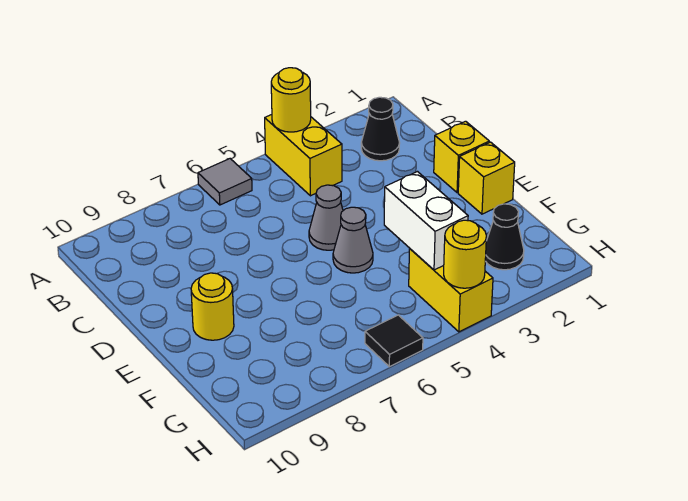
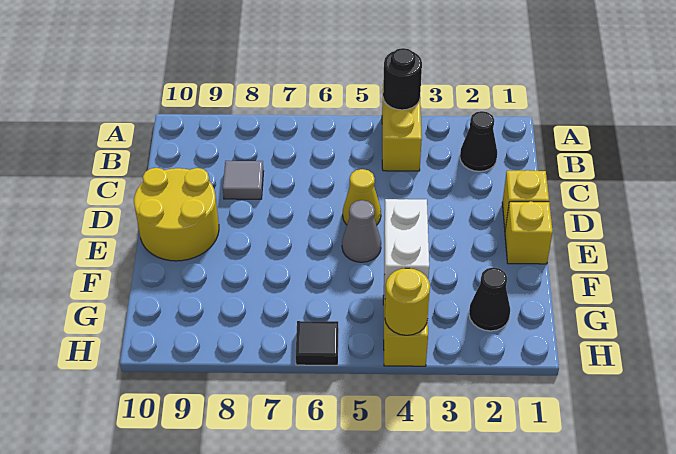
yellow round brick A4 level 2 -> black round brick A4 level 2
grey tile A6 level 1 -> grey tile C8 level 1
grey cone D5 level 1 -> yellow cone D5 level 1
yellow round brick E9 level 1 -> yellow round brick D9:E10 level 1

